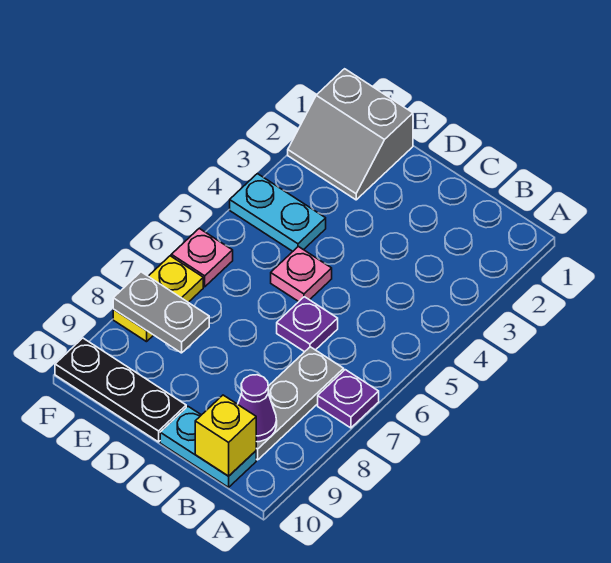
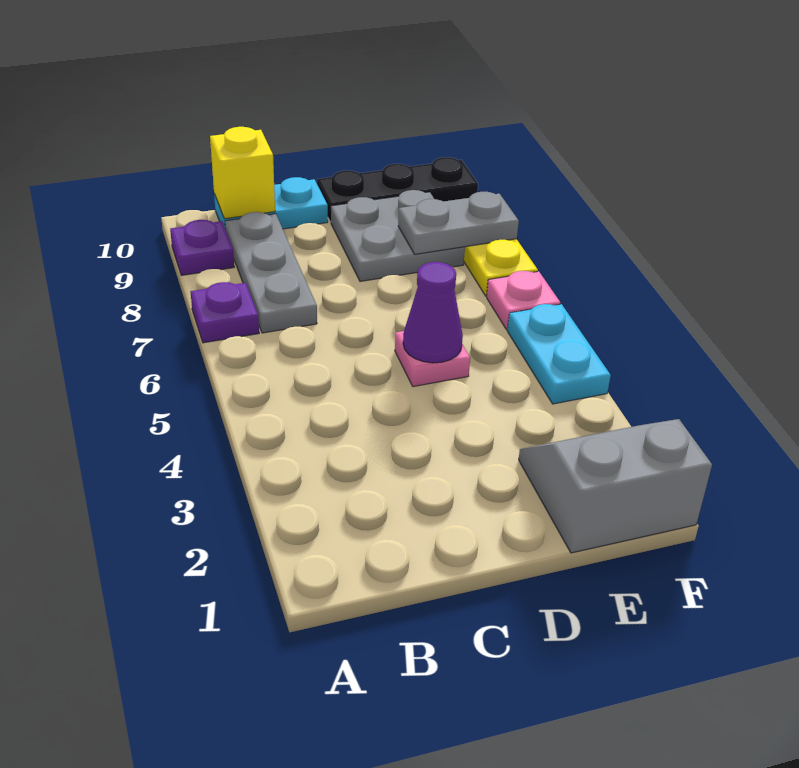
purple cone B9 level 2 -> purple cone D5 level 2
purple plate C6 level 1 -> purple plate A9 level 1
none -> grey plate D8:E9 level 1
cyan plate E4:F4 level 1 -> cyan plate F4:F5 level 1

